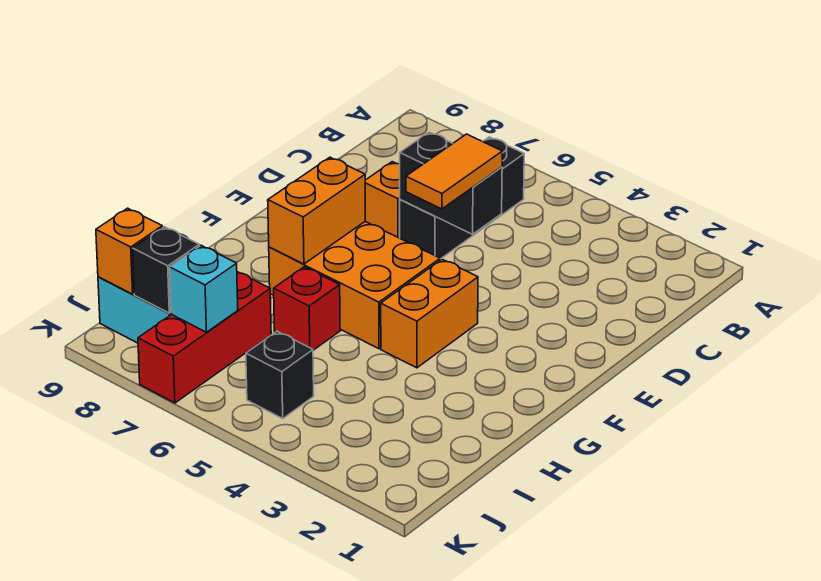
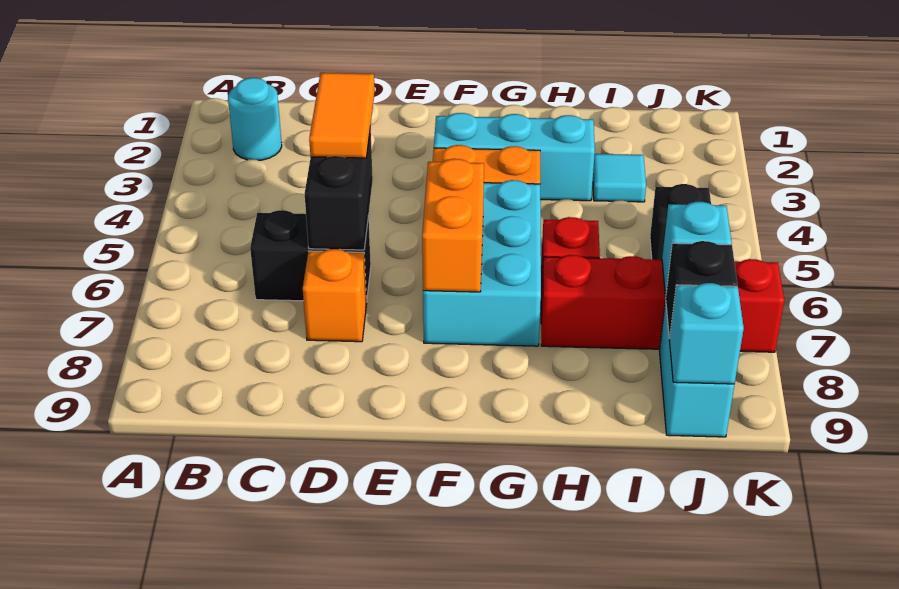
none -> cyan round brick B2 level 1
black brick B6:D6 level 1 -> black brick C6:D6 level 1
orange tile D5:E5 level 3 -> orange tile D4:D5 level 3
none -> cyan brick F3:H3 level 1
orange brick F5:G7 level 1 -> cyan brick F5:G7 level 1
orange brick F7:G7 level 2 -> orange brick F6:F7 level 2
none -> cyan tile I3 level 1
red brick I7:K7 level 1 -> red brick H7:K7 level 1
orange brick J9 level 2 -> cyan brick J9 level 2

